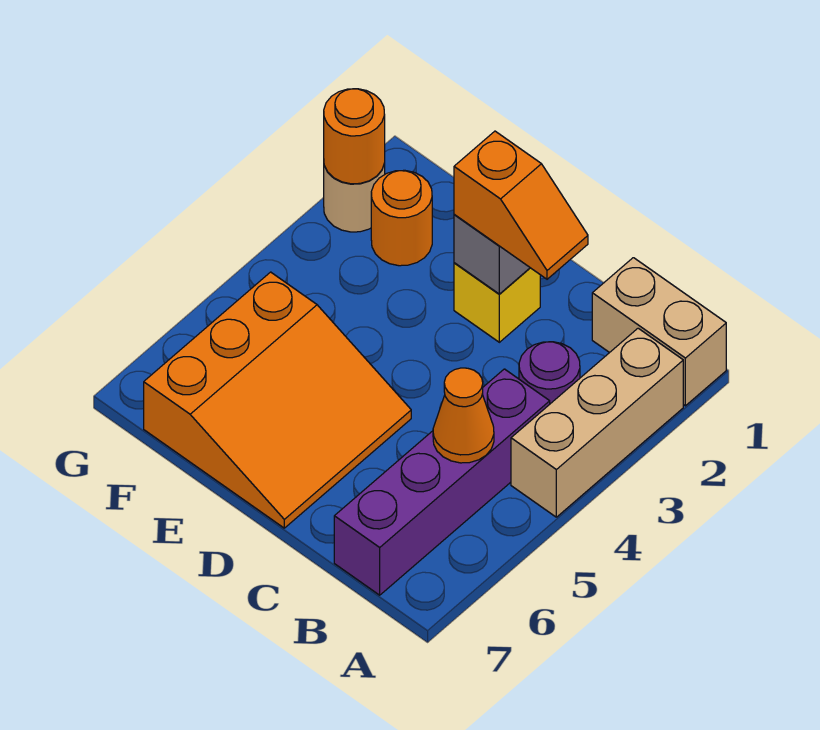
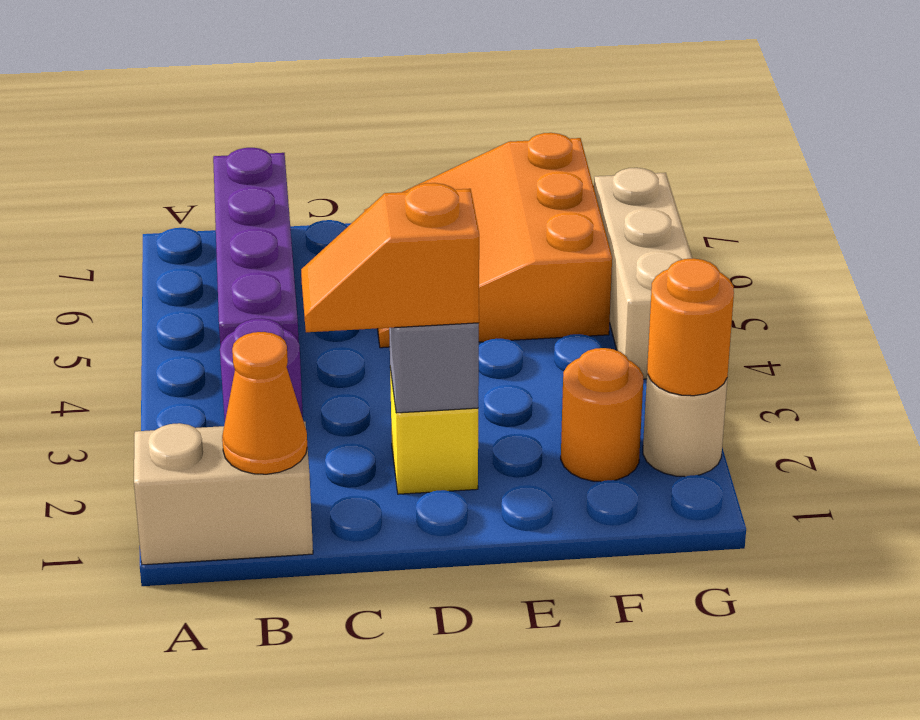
tan brick A2:A4 level 1 -> tan brick G4:G6 level 1
orange cone B5 level 2 -> orange cone B1 level 2

